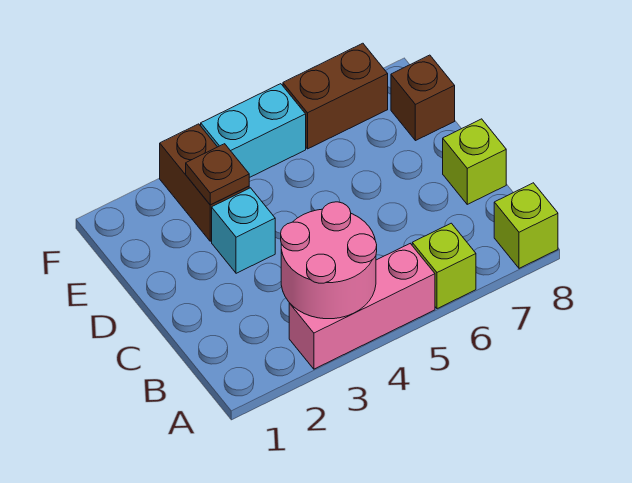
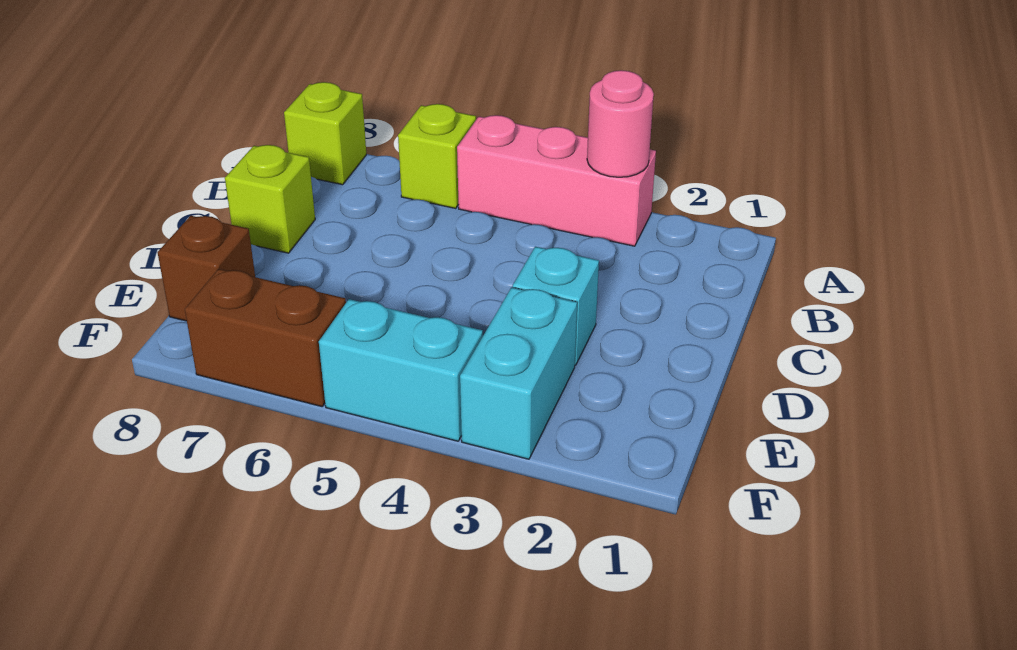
pink round brick A3:B4 level 2 -> pink round brick A3 level 2
brown brick E3:F3 level 1 -> cyan brick E3:F3 level 1
brown plate E3 level 2 -> none

